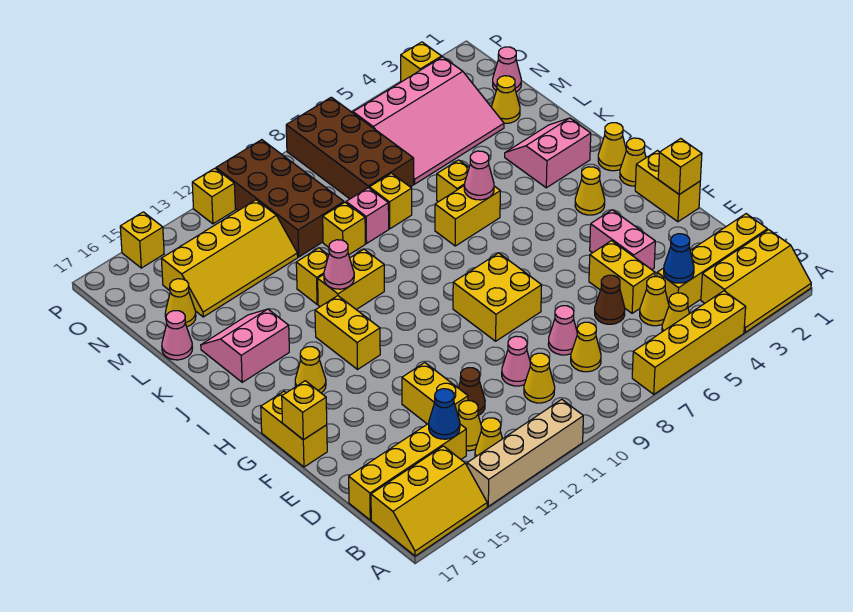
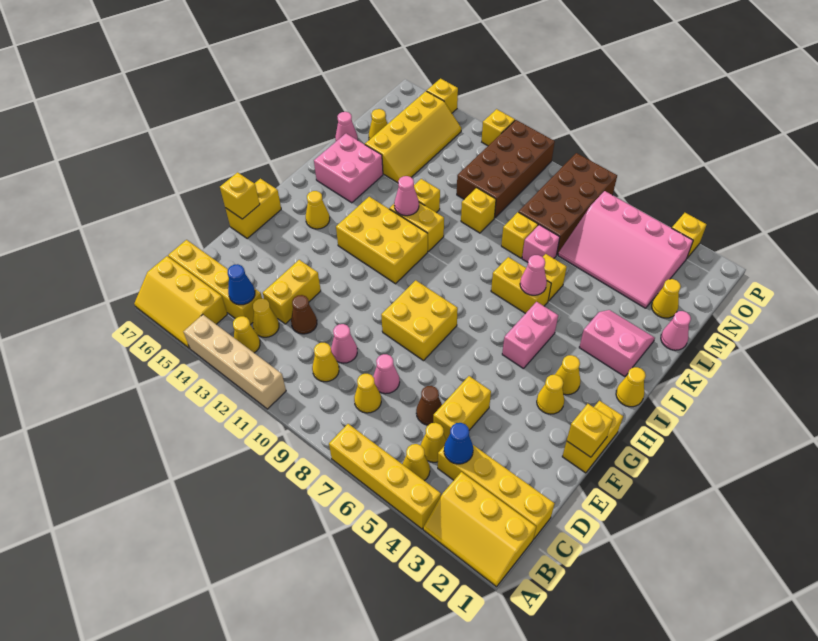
pink brick E4:F4 level 1 -> pink brick H5:I5 level 1
yellow cone H1 level 1 -> yellow cone G3 level 1
yellow brick H13:I13 level 1 -> yellow brick H11:I13 level 1
pink slope J15:K16 level 1 top J -> pink brick J15:K16 level 1
pink brick L9 level 1 -> pink brick L7 level 1
yellow slope M12:N15 level 1 top N -> yellow slope L14:O15 level 1 top 15
pink cone N1 level 1 -> pink cone L1 level 1

